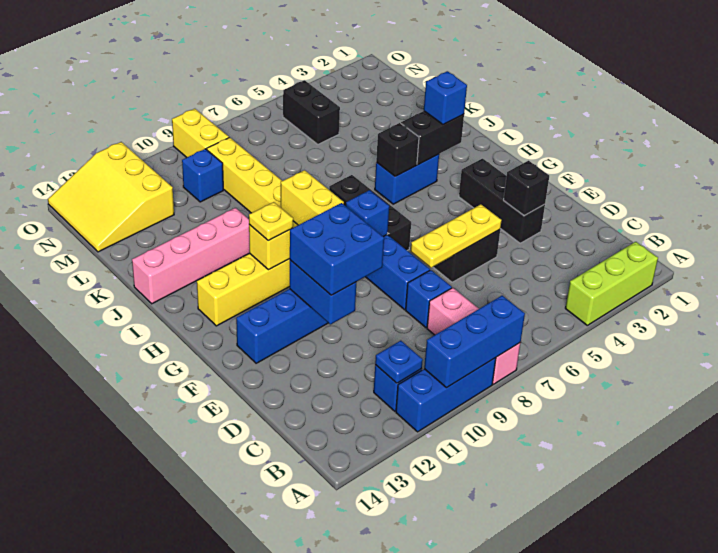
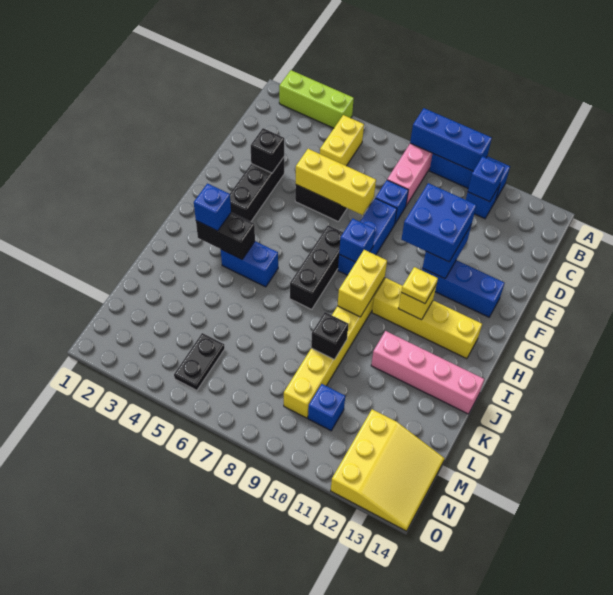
blue plate B11 level 2 -> blue brick B11 level 2
yellow plate E5:E7 level 2 -> yellow brick E5:E7 level 2
black brick I5 level 2 -> black brick K9 level 2
black brick M5:N5 level 1 -> black plate M5:N5 level 1
yellow brick N9:O9 level 1 -> yellow brick B5:C5 level 1

